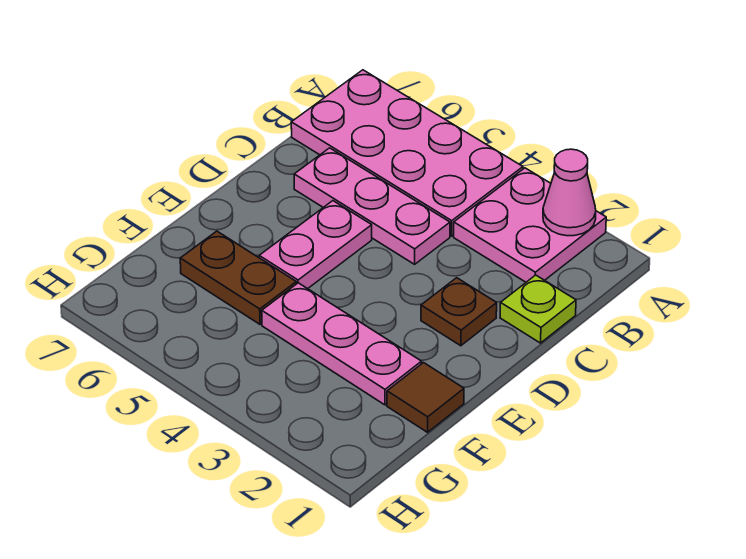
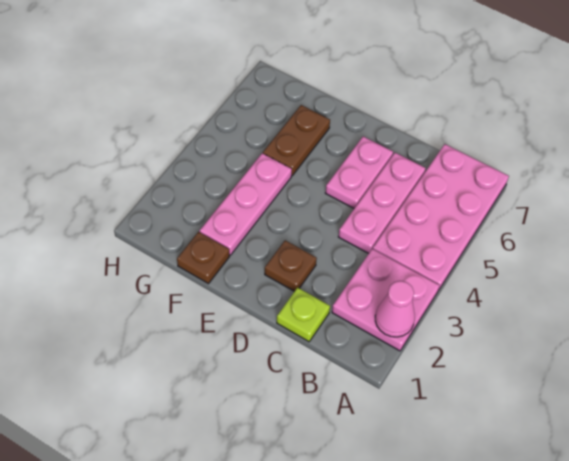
pink plate D5:E5 level 1 -> pink plate D5:D6 level 1
brown tile F1 level 1 -> brown plate F1 level 1

